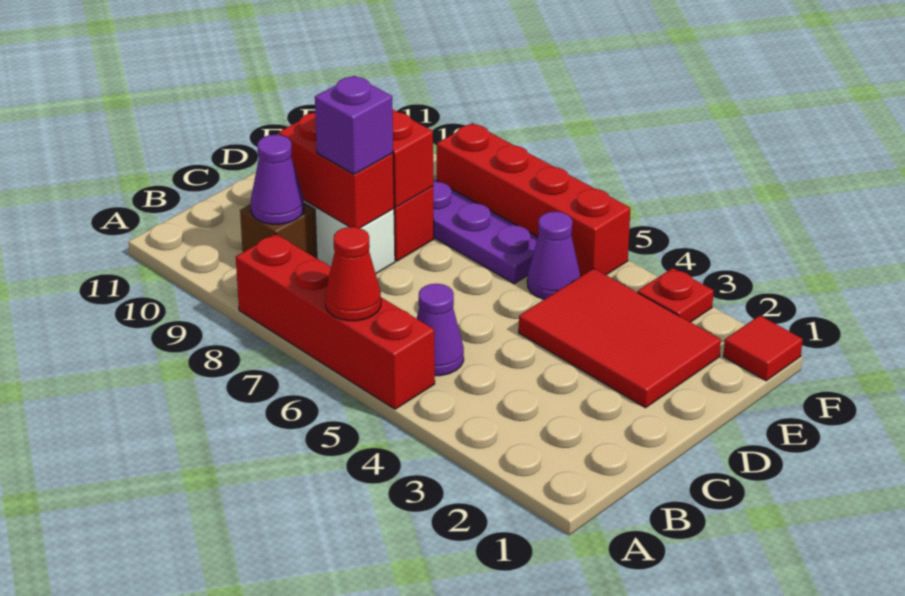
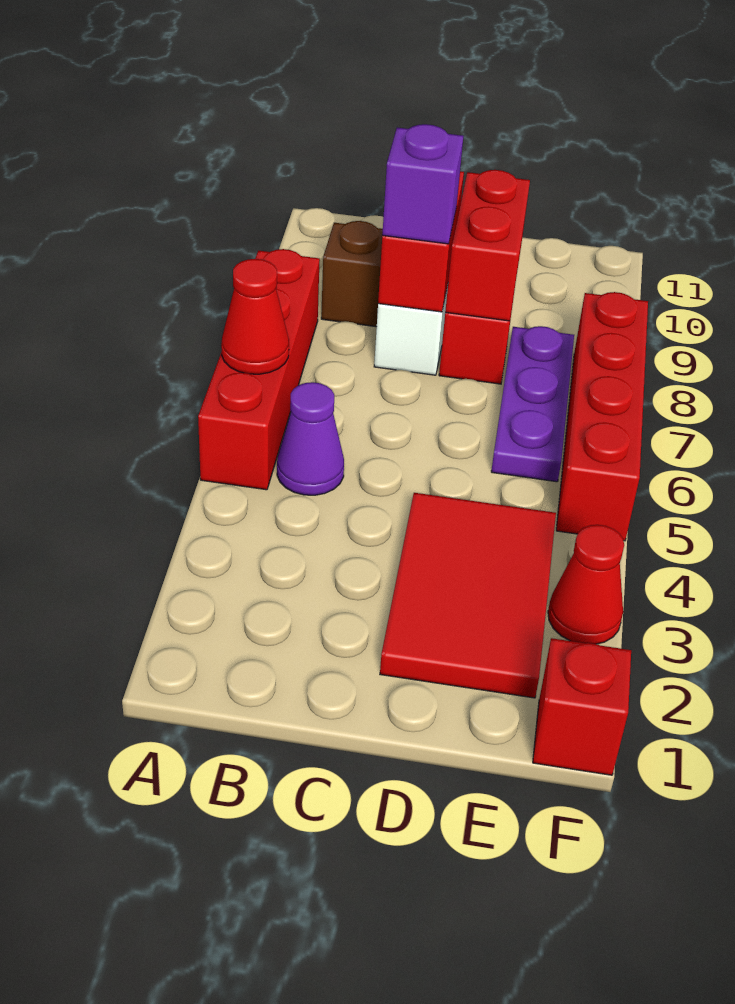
purple cone B9 level 2 -> none
purple cone E5 level 1 -> none
red tile F1 level 1 -> red brick F1 level 1
red plate F3 level 1 -> red cone F3 level 1

